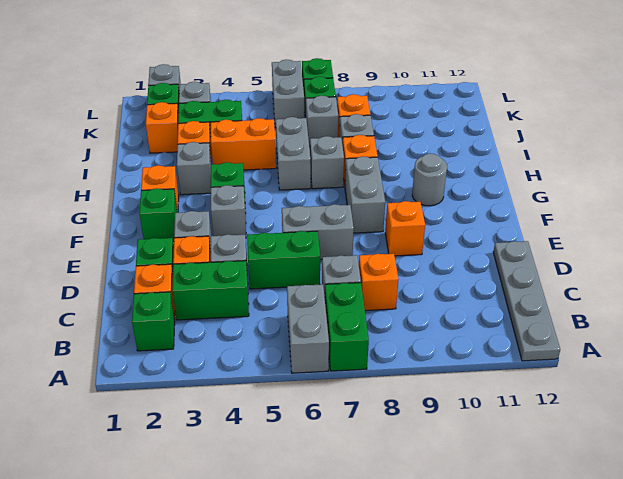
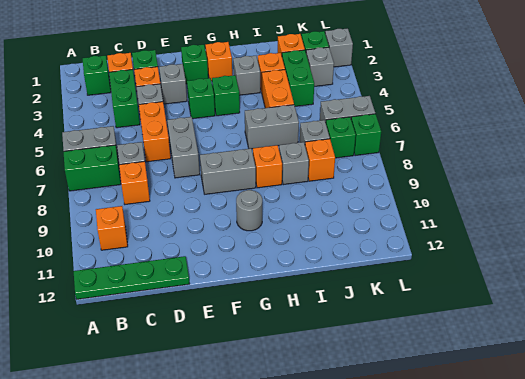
grey plate A12:D12 level 1 -> green plate A12:D12 level 1
green brick D5:D6 level 1 -> orange brick D5:D6 level 1
orange brick E9 level 1 -> orange brick B10 level 1
grey brick F4 level 1 -> green brick F4 level 1
grey brick H7 level 1 -> none

